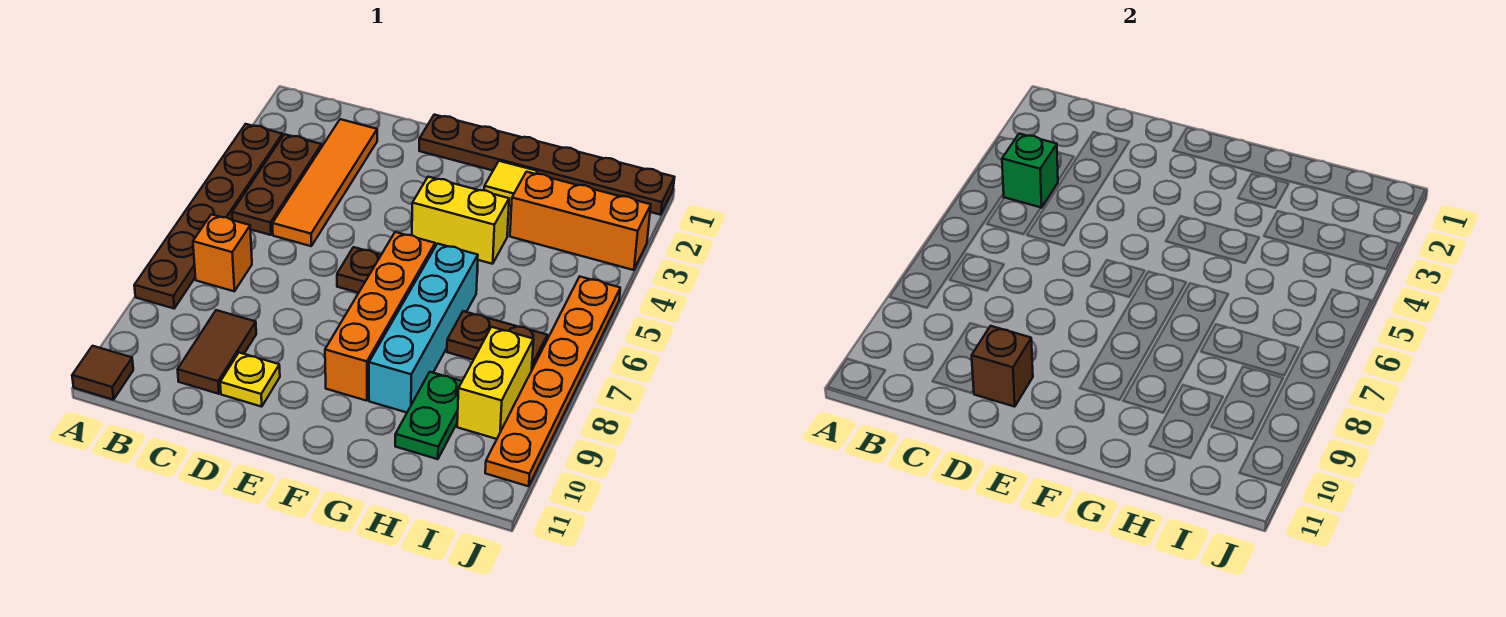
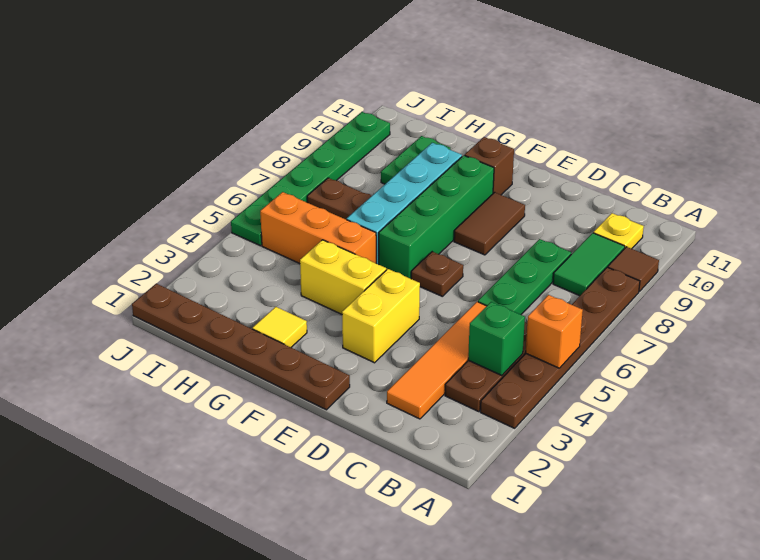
brown tile A11 level 1 -> brown tile A9 level 1
orange brick B7 level 1 -> orange brick A5 level 2
none -> green tile B8:B9 level 1
none -> green plate C6:C8 level 1
brown tile C9:C10 level 1 -> brown tile E8:E9 level 1
yellow plate D10 level 1 -> yellow plate B10 level 1
brown brick D10 level 2 -> brown brick F10 level 1
orange brick F6:F9 level 1 -> green brick F6:F9 level 1
orange brick H3:J3 level 1 -> orange brick G5:I5 level 1
yellow brick I8:I9 level 1 -> yellow brick E3:E4 level 1
orange plate J5:J10 level 1 -> green plate J5:J10 level 1

